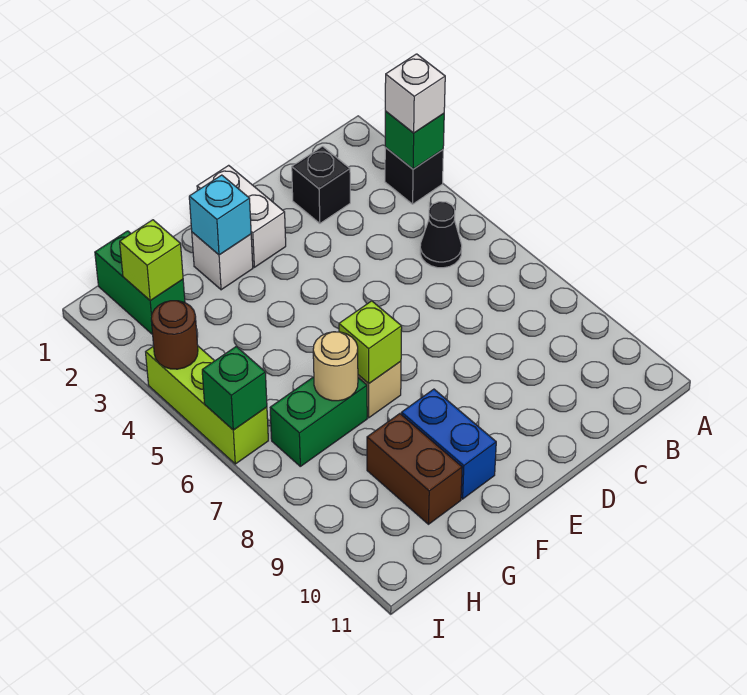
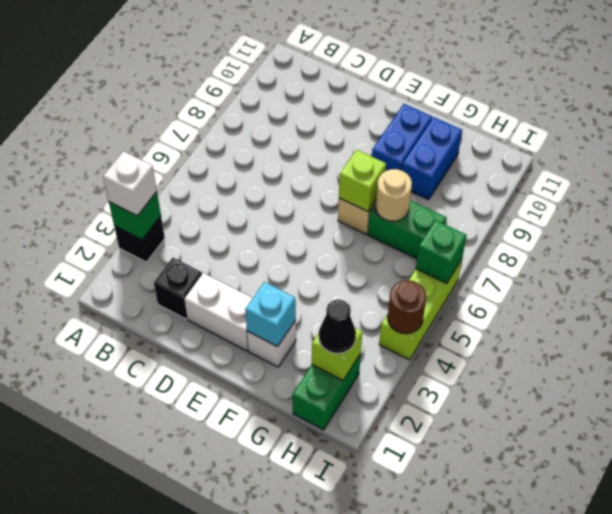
black cone B5 level 1 -> black cone H2 level 3
white brick E1:E2 level 1 -> white brick D2:E2 level 1
brown brick G9:G10 level 1 -> blue brick G9:G10 level 1

